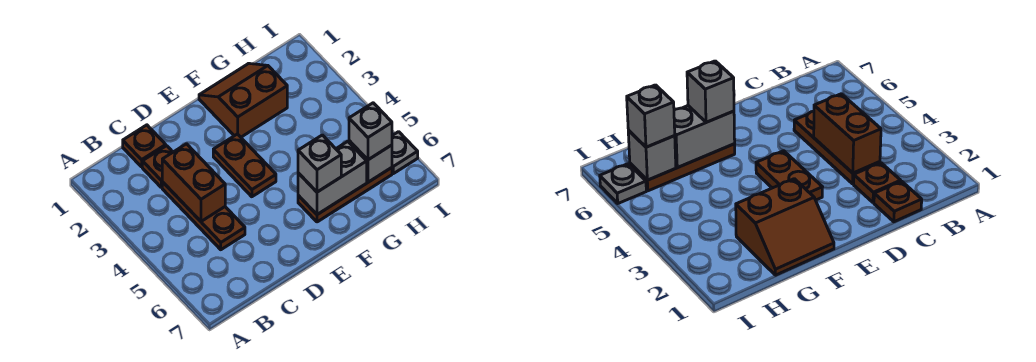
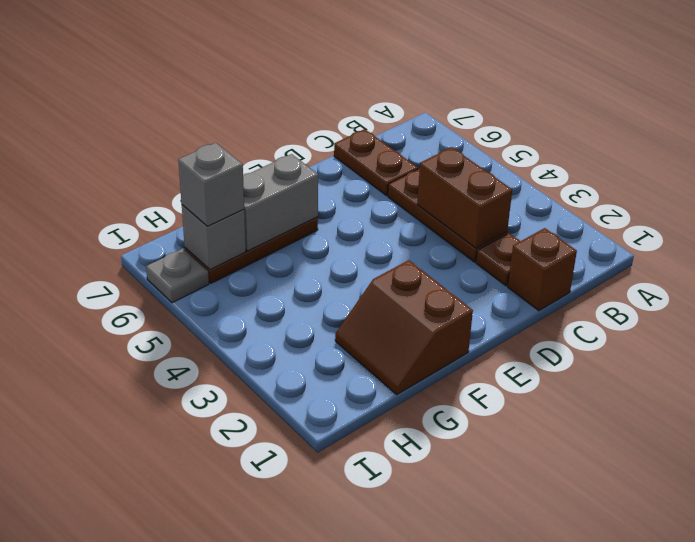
brown plate C1 level 1 -> brown brick C1 level 1
brown plate E3:E4 level 1 -> brown plate C6:C7 level 1
brown slope F1:G2 level 1 top 2 -> brown slope F1:G2 level 1 top F
grey brick F6 level 3 -> none

